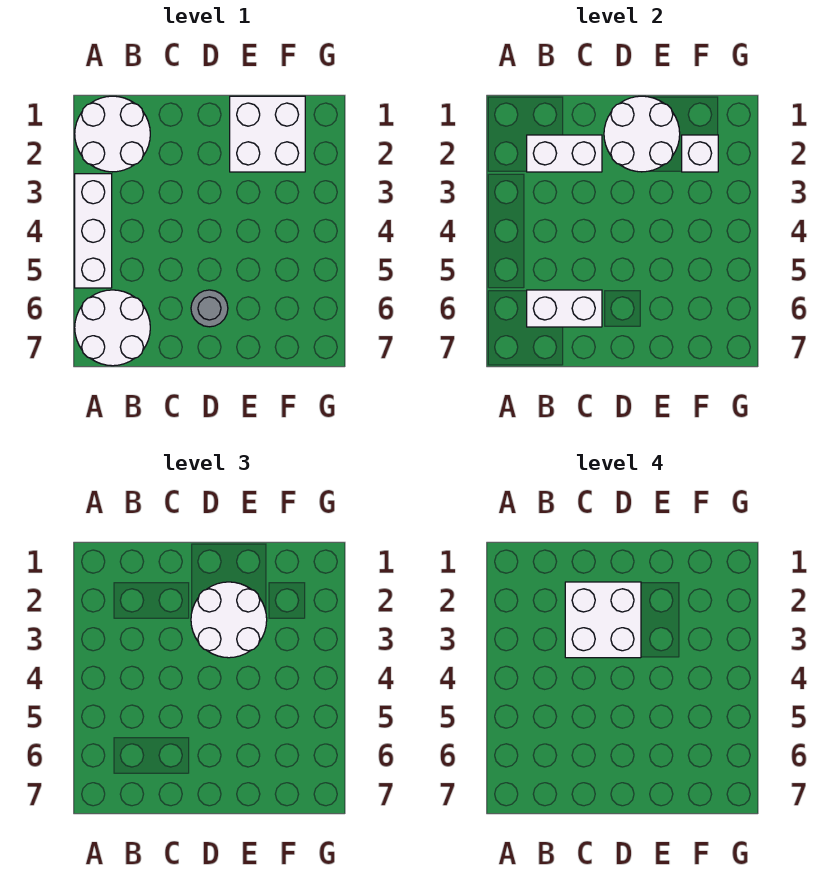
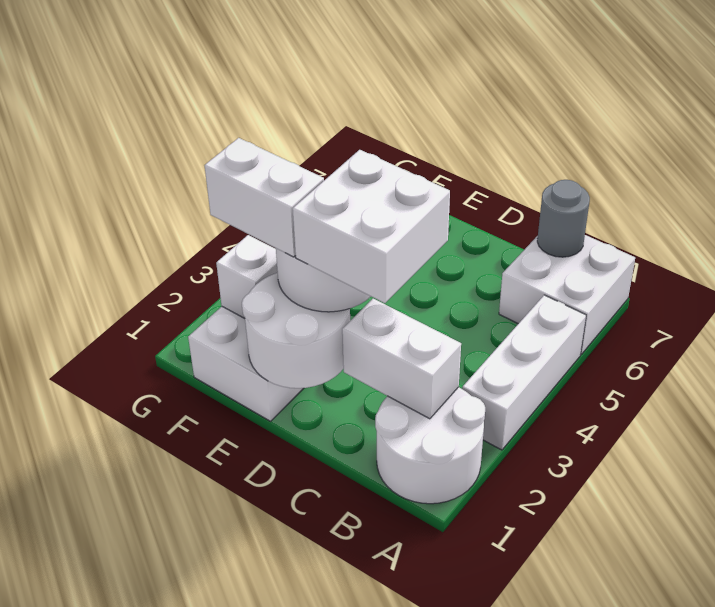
white round brick A6:B7 level 1 -> white brick A6:B7 level 1
white brick B6:C6 level 2 -> white brick E2:F2 level 4
grey round brick D6 level 1 -> grey round brick B7 level 2

